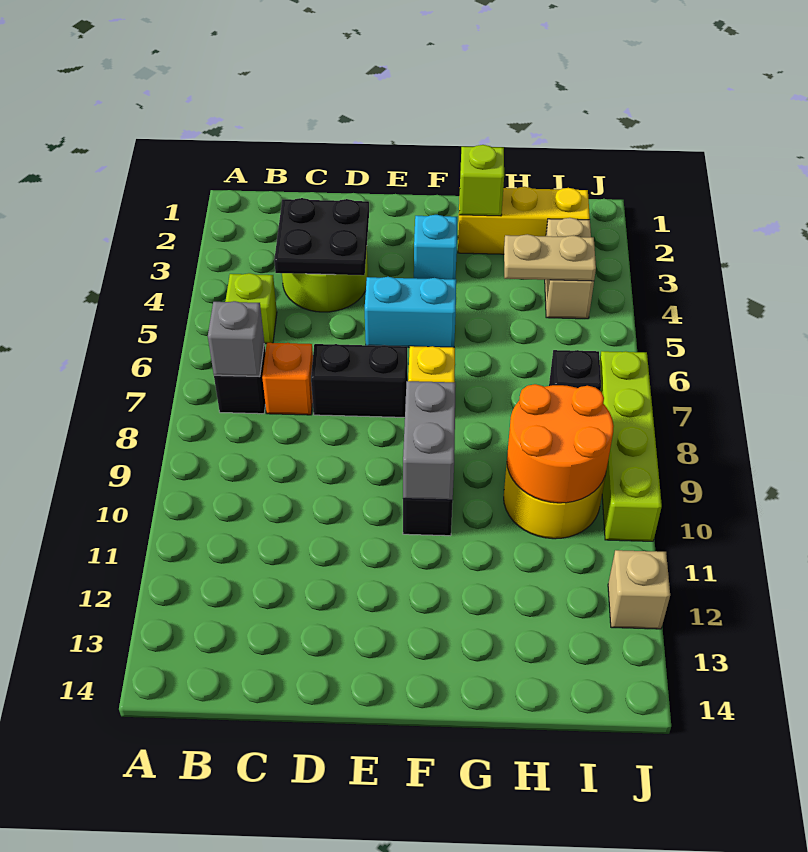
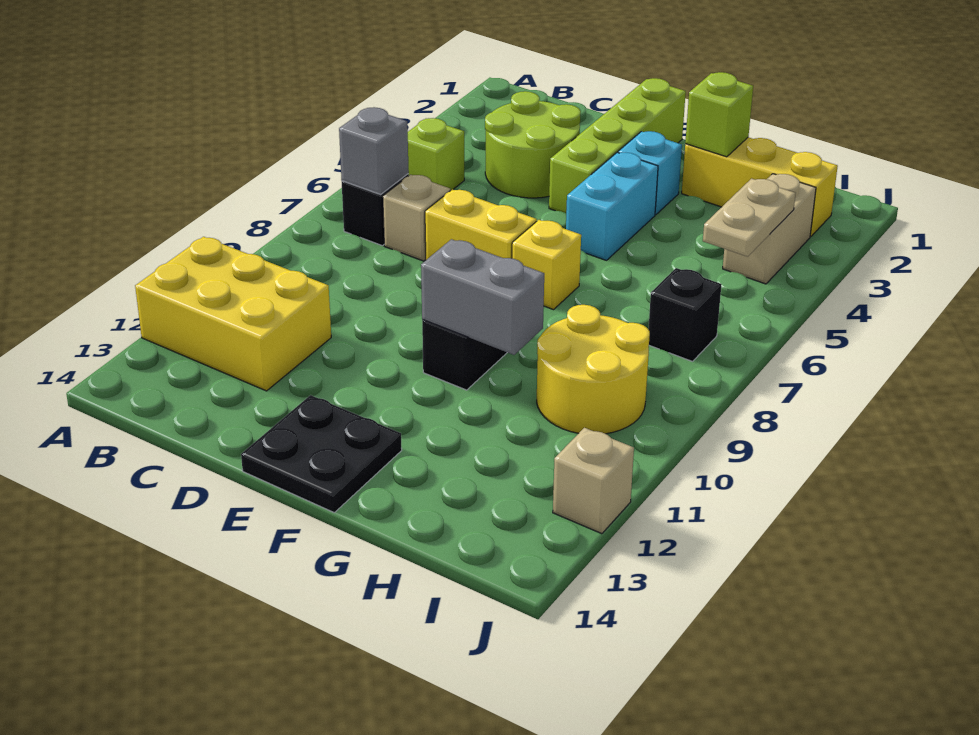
none -> yellow brick A11:C12 level 1
black plate C3:D4 level 2 -> black plate E13:F14 level 1
orange brick C7 level 1 -> tan brick C7 level 1
black brick D7:E7 level 1 -> yellow brick D7:E7 level 1
cyan brick E5:F5 level 1 -> cyan brick F4:F5 level 1
grey brick F9:F10 level 2 -> grey brick F10:G10 level 2
tan plate H4:I4 level 2 -> tan plate I4:I5 level 2
orange round brick H9:I10 level 2 -> none
lime brick J7:J10 level 1 -> lime brick E1:E4 level 1

